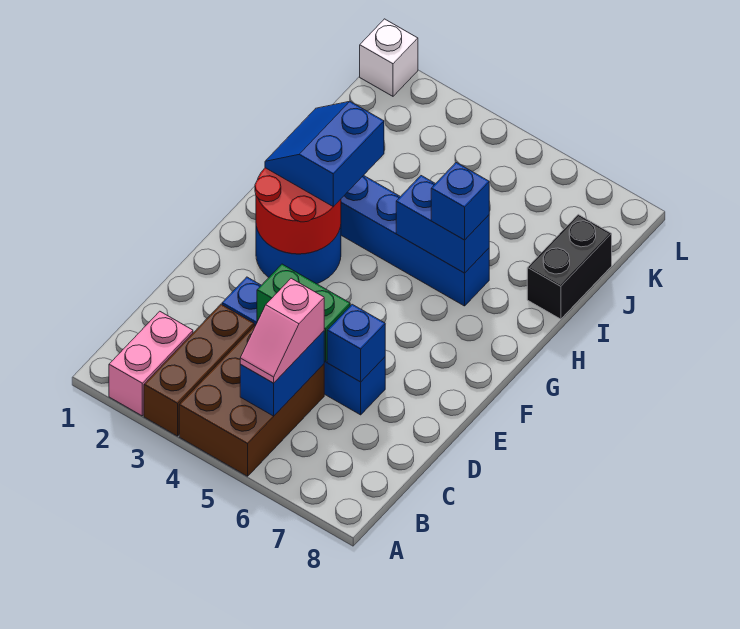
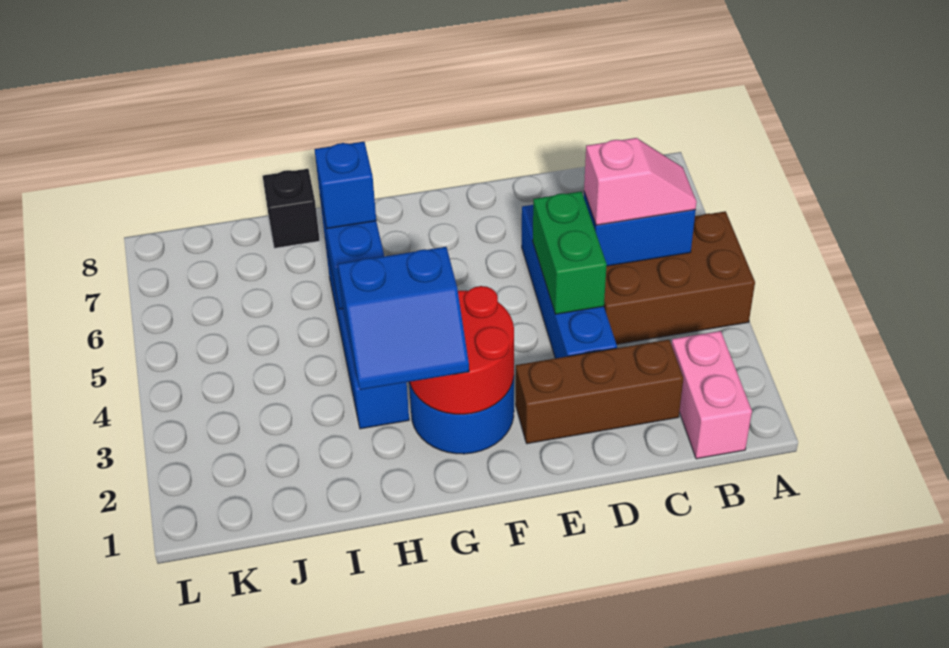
pink brick A2:B2 level 1 -> pink brick B1:B2 level 1
brown brick A3:C3 level 1 -> brown brick C2:E2 level 1
blue brick D6 level 2 -> none
black brick I8:J8 level 1 -> black brick I8 level 1
white brick L1 level 1 -> none

